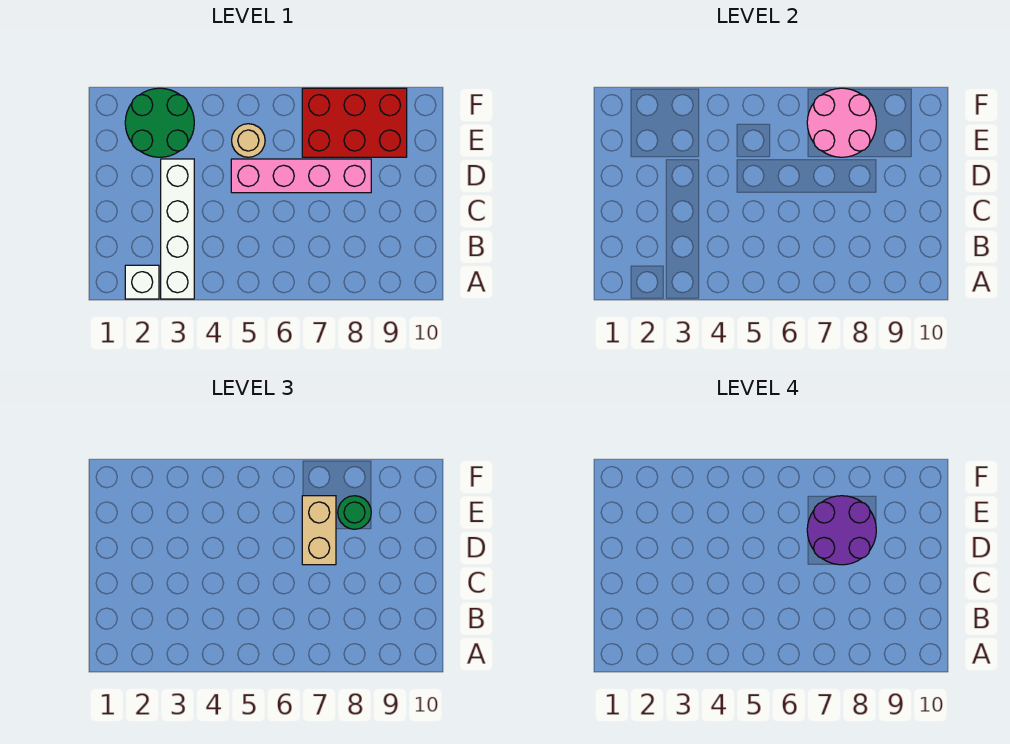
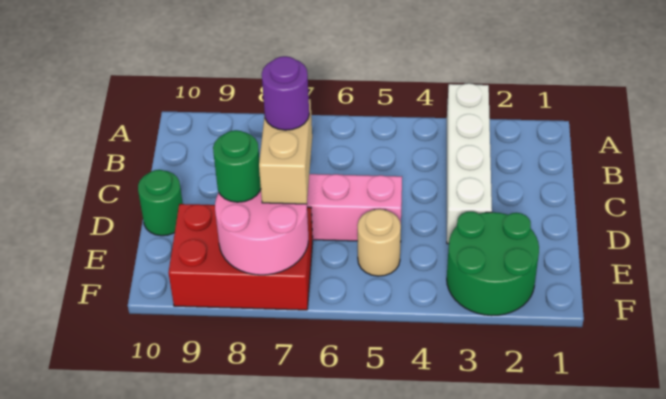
white brick A2 level 1 -> none
purple round brick D7:E8 level 4 -> purple round brick D7 level 4
none -> green round brick D10 level 1

